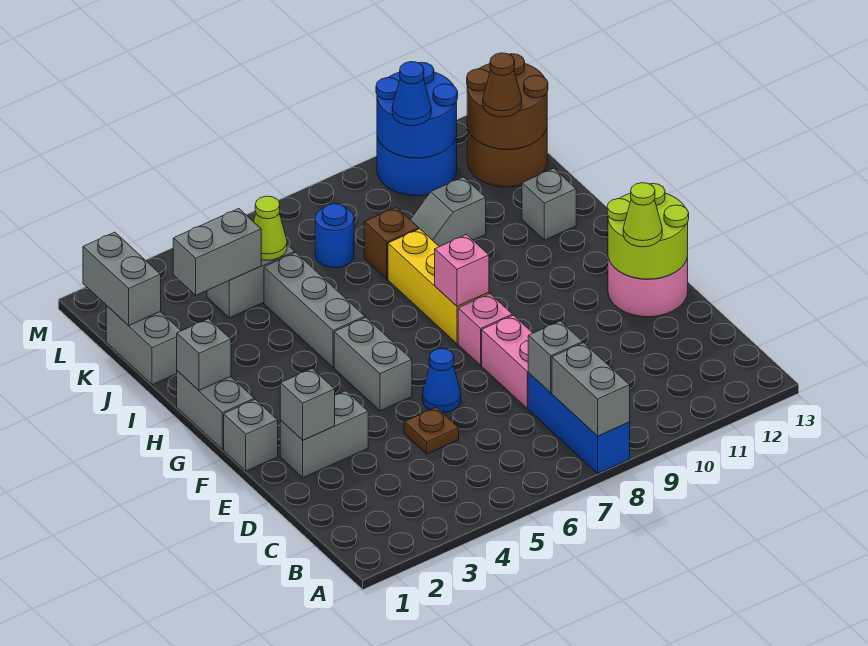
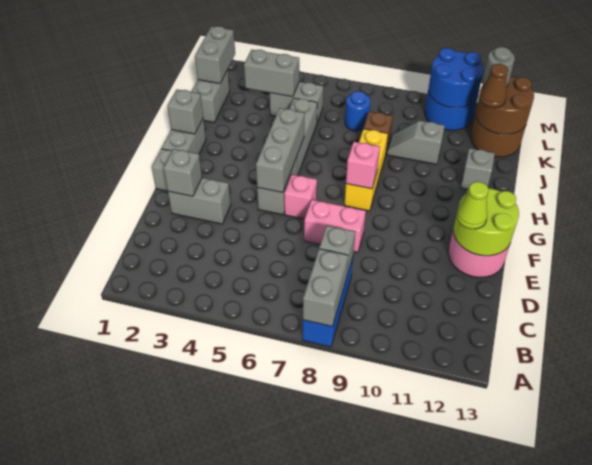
brown plate D5 level 1 -> none
pink brick D8:E8 level 1 -> pink brick E7:E8 level 1
blue cone E6 level 1 -> none
none -> grey brick F5:H5 level 2
pink brick F8 level 1 -> pink brick F6 level 1
lime cone K5 level 2 -> none
blue cone L10 level 3 -> none
none -> grey round brick L12 level 3

